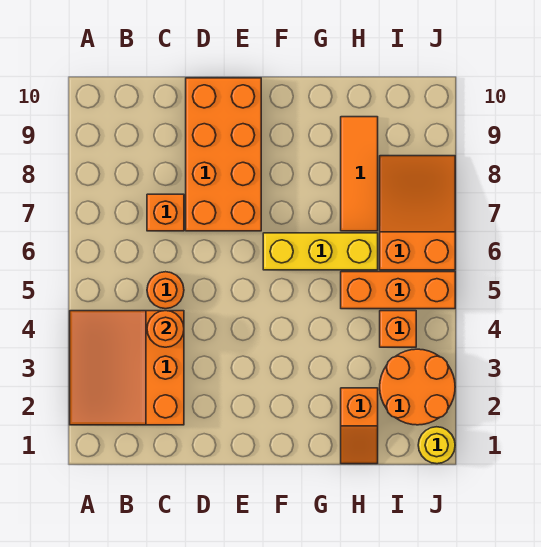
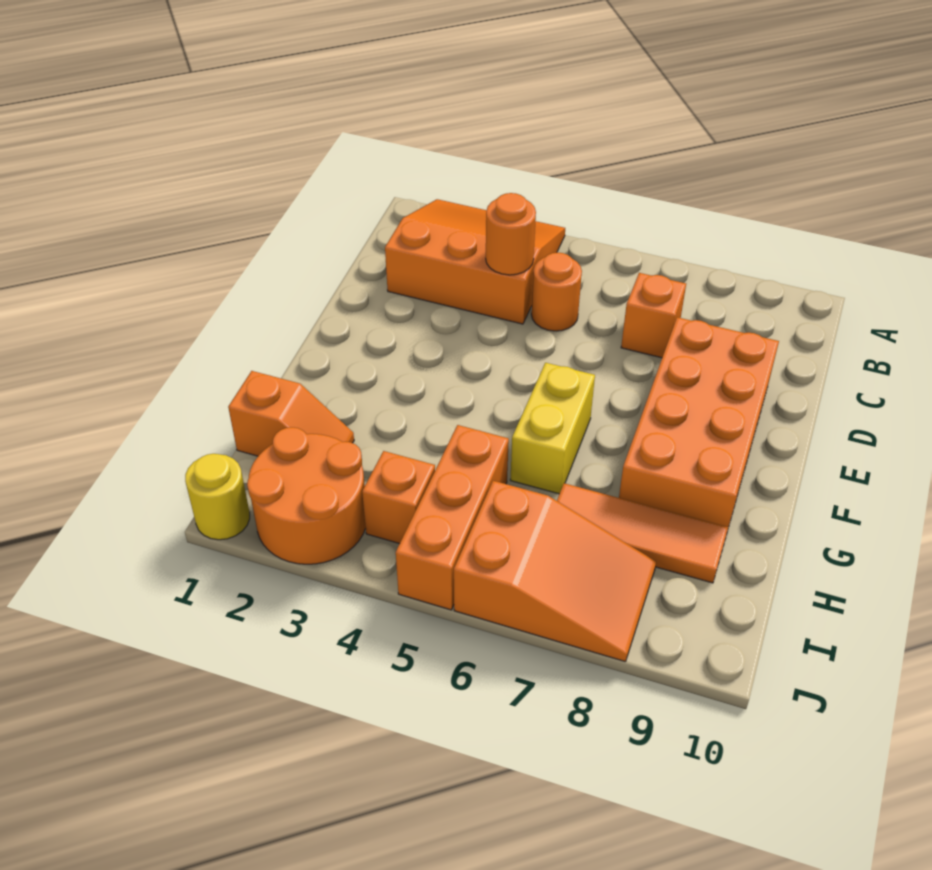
orange brick D7:E10 level 1 -> orange brick D8:G9 level 1
yellow brick F6:H6 level 1 -> yellow brick F6:G6 level 1
orange slope H1:H2 level 1 top 2 -> orange slope H1:H2 level 1 top 1

